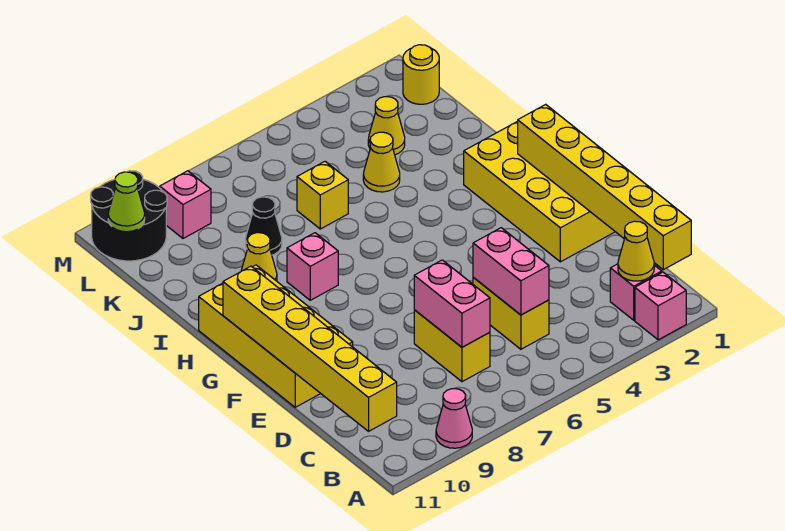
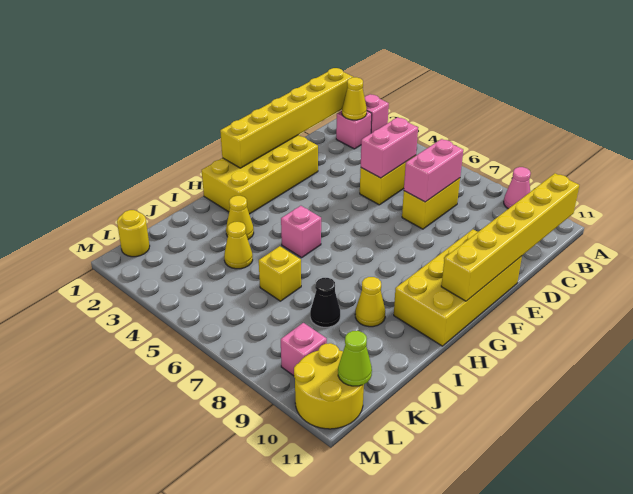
pink brick H8 level 1 -> pink brick H5 level 1
yellow cone K3 level 1 -> yellow cone I3 level 1
black round brick L10:M11 level 1 -> yellow round brick L10:M11 level 1

